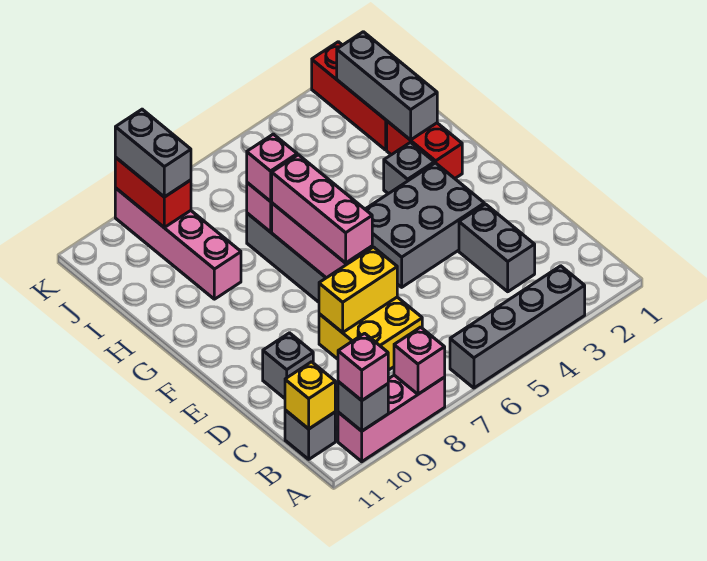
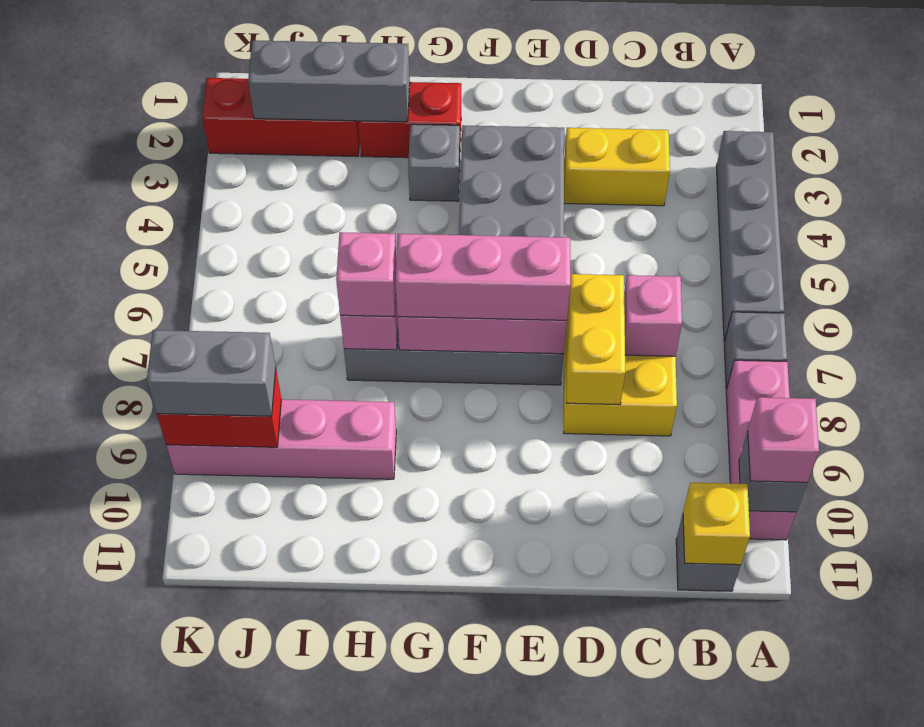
pink brick A8 level 2 -> pink brick C7 level 2
grey brick C3:D3 level 1 -> yellow brick C3:D3 level 1
grey brick D10 level 1 -> grey brick A7 level 1

